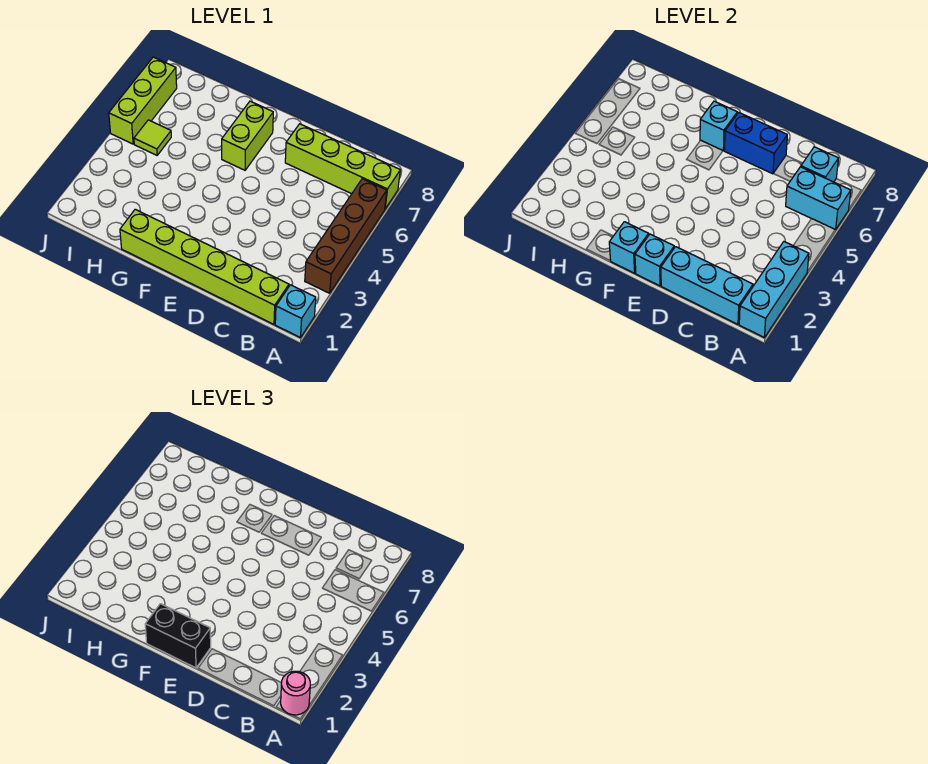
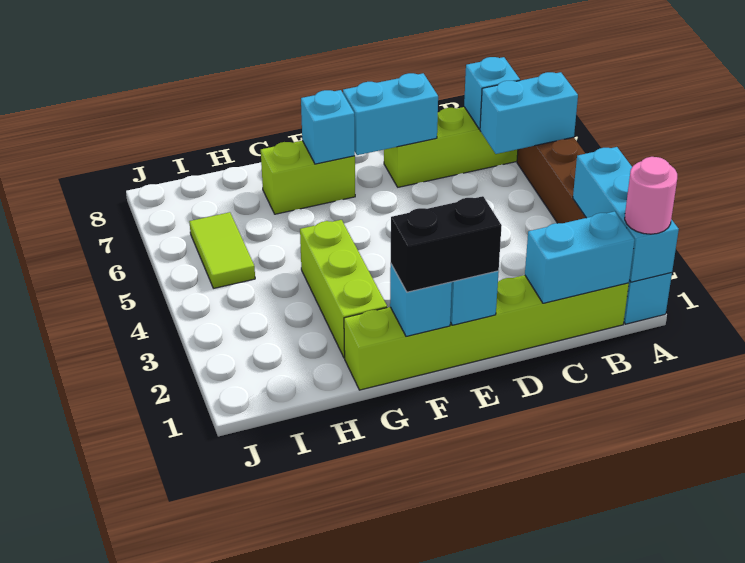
cyan brick B1:D1 level 2 -> cyan brick B1:C1 level 2
blue brick D7:E7 level 2 -> cyan brick D7:E7 level 2
lime brick F6:F7 level 1 -> lime brick F7:G7 level 1
lime tile I5 level 1 -> lime tile I5:I6 level 1
lime brick J5:J7 level 1 -> lime brick G2:G4 level 1

